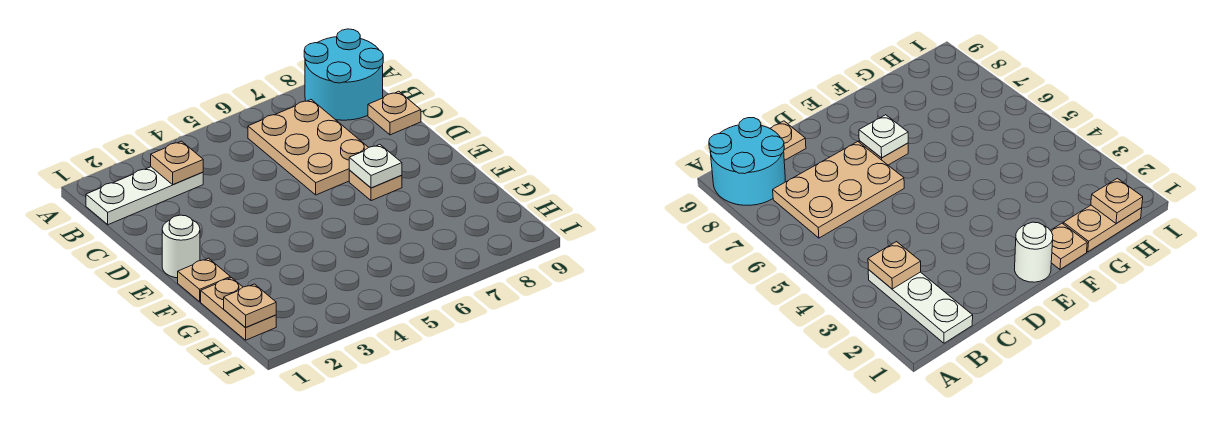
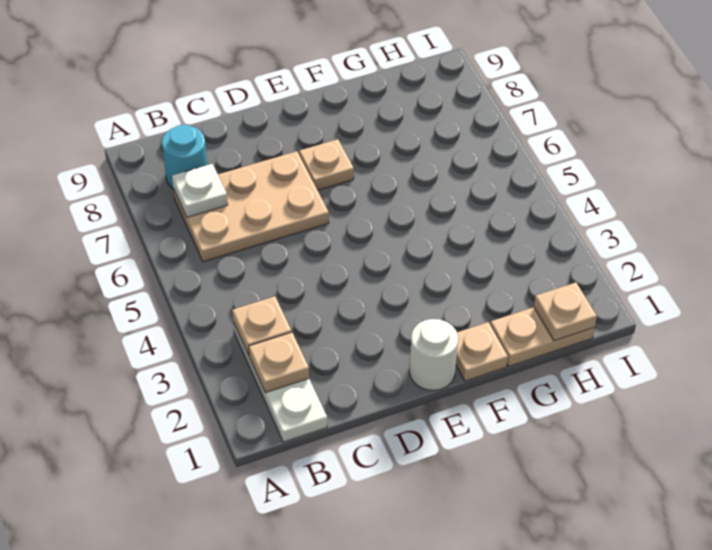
cyan round brick A8:B9 level 1 -> cyan round brick B8 level 1
tan plate C9 level 1 -> tan plate B2 level 2
white plate E7 level 2 -> white plate B7 level 2

